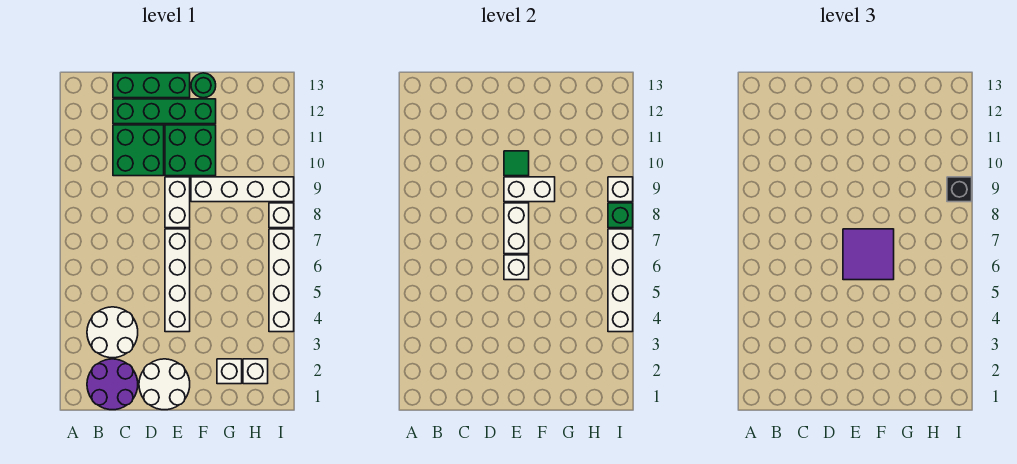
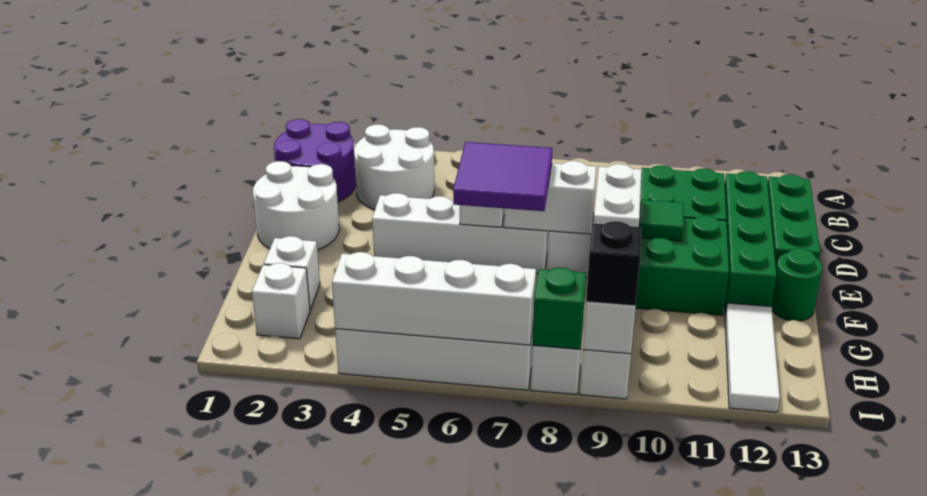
none -> white tile G12:I12 level 1

